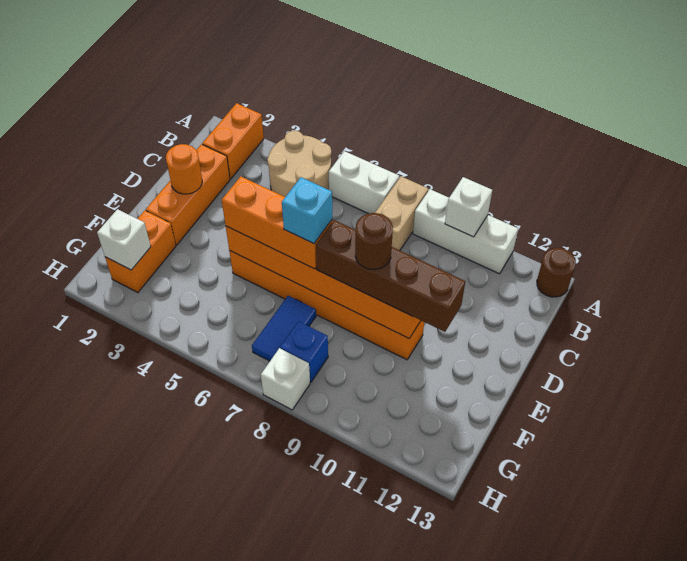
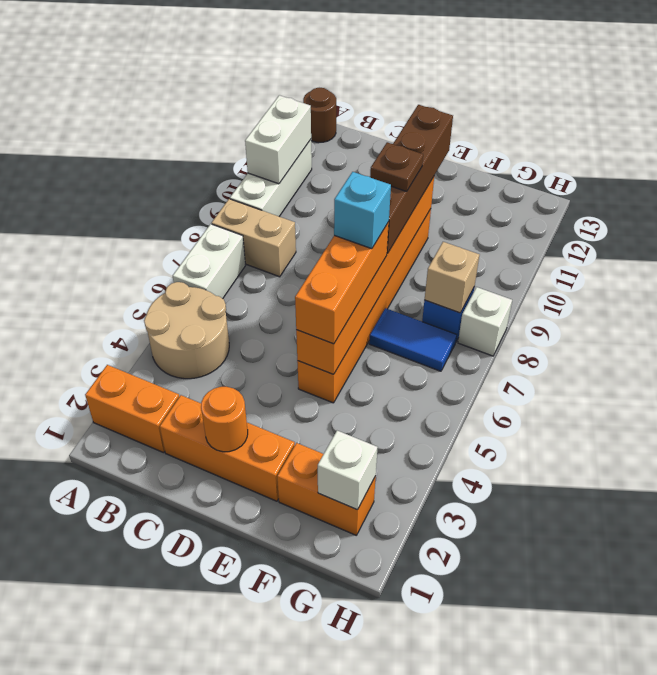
white brick A10 level 2 -> white brick A10:A11 level 2
brown round brick E9 level 4 -> brown plate E9 level 4
none -> tan brick G8 level 2

